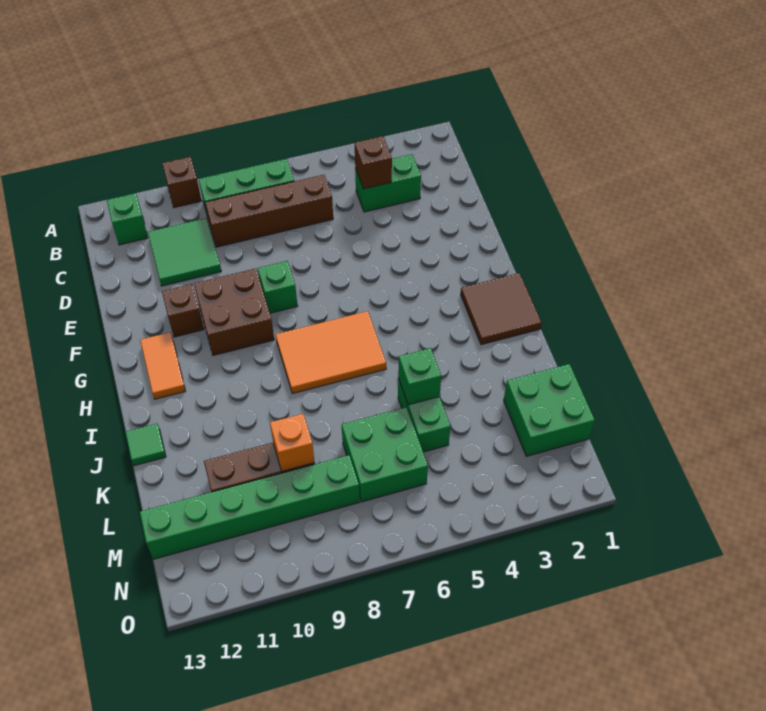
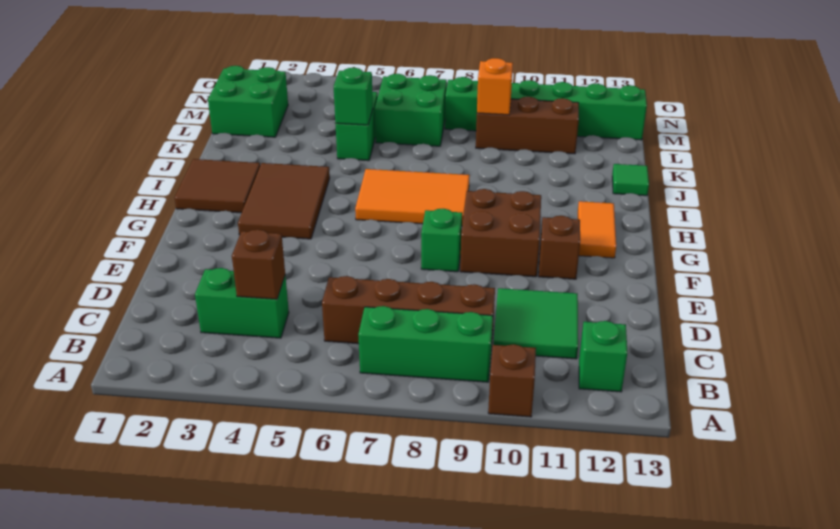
none -> brown tile G3:I4 level 1

